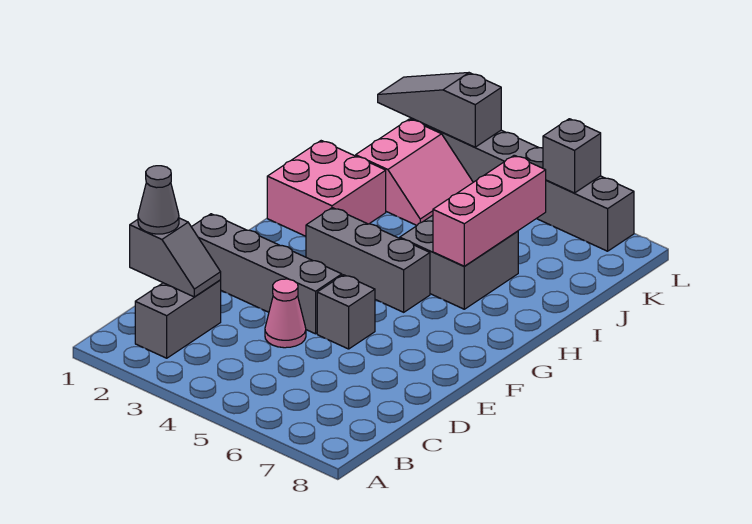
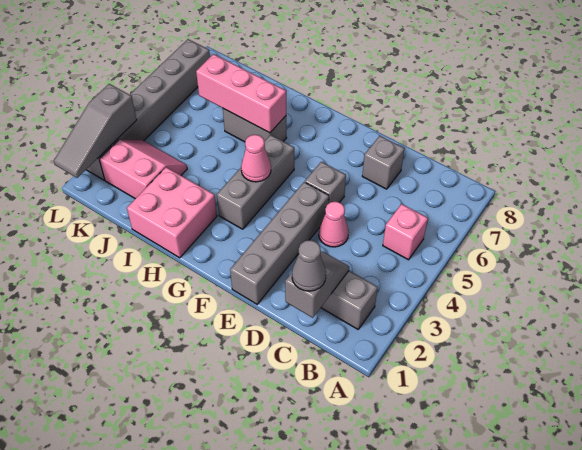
none -> pink brick B5 level 1
none -> pink cone G4 level 2
grey brick H5:I6 level 1 -> grey brick H6:I6 level 1
grey brick L6 level 2 -> grey brick D7 level 1

